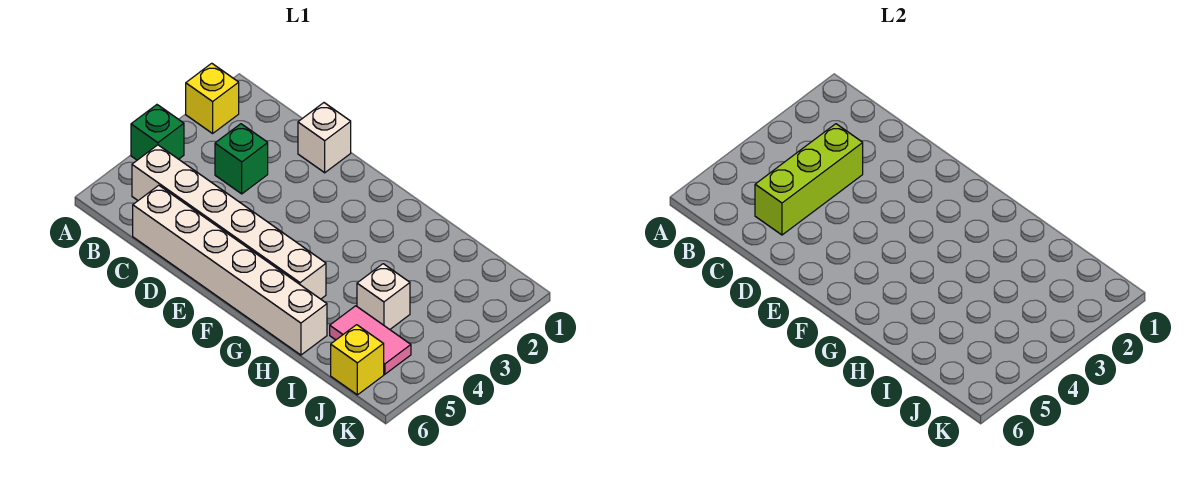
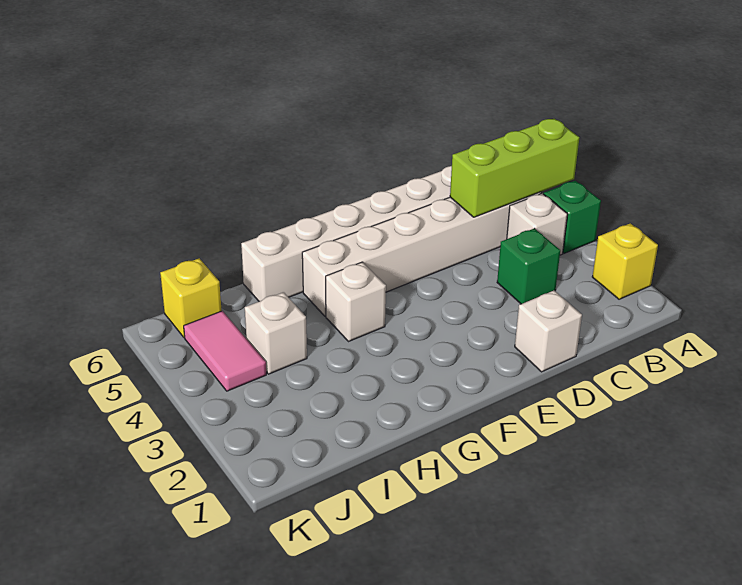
none -> white brick B4 level 1
lime brick C3:C5 level 2 -> lime brick A5:C5 level 2
none -> white brick G4 level 1
pink tile I5:J5 level 1 -> pink tile J4:J5 level 1

